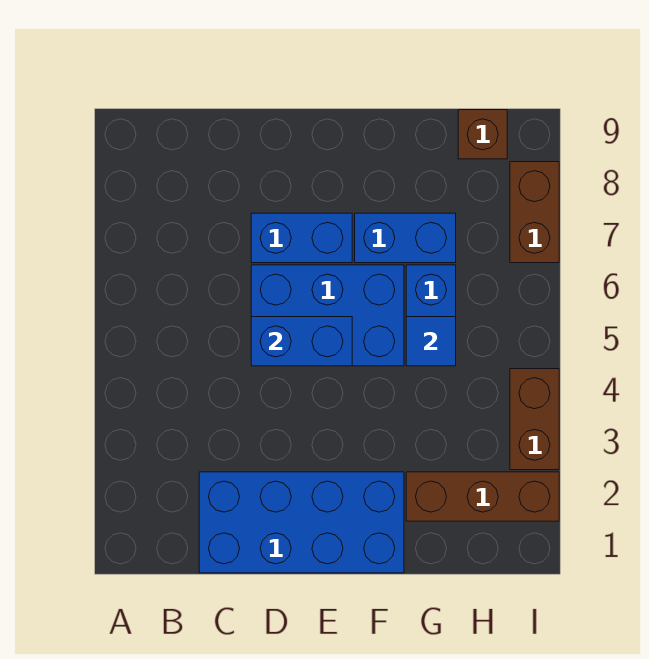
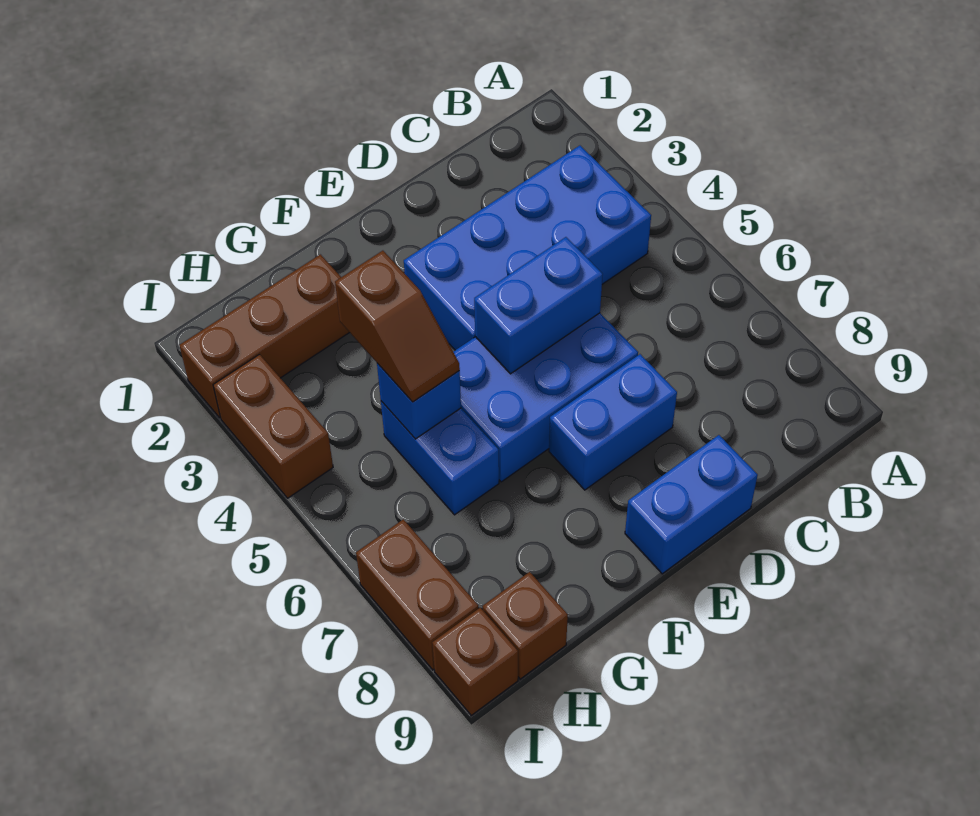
blue brick C1:F2 level 1 -> blue brick B3:E4 level 1
blue brick F7:G7 level 1 -> blue brick D9:E9 level 1
none -> brown slope G4:G5 level 3 top 4
blue tile G5 level 2 -> blue brick G5 level 2
none -> brown brick I9 level 1

